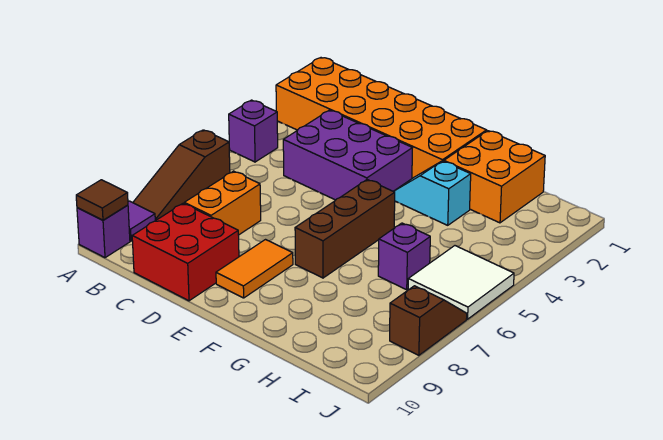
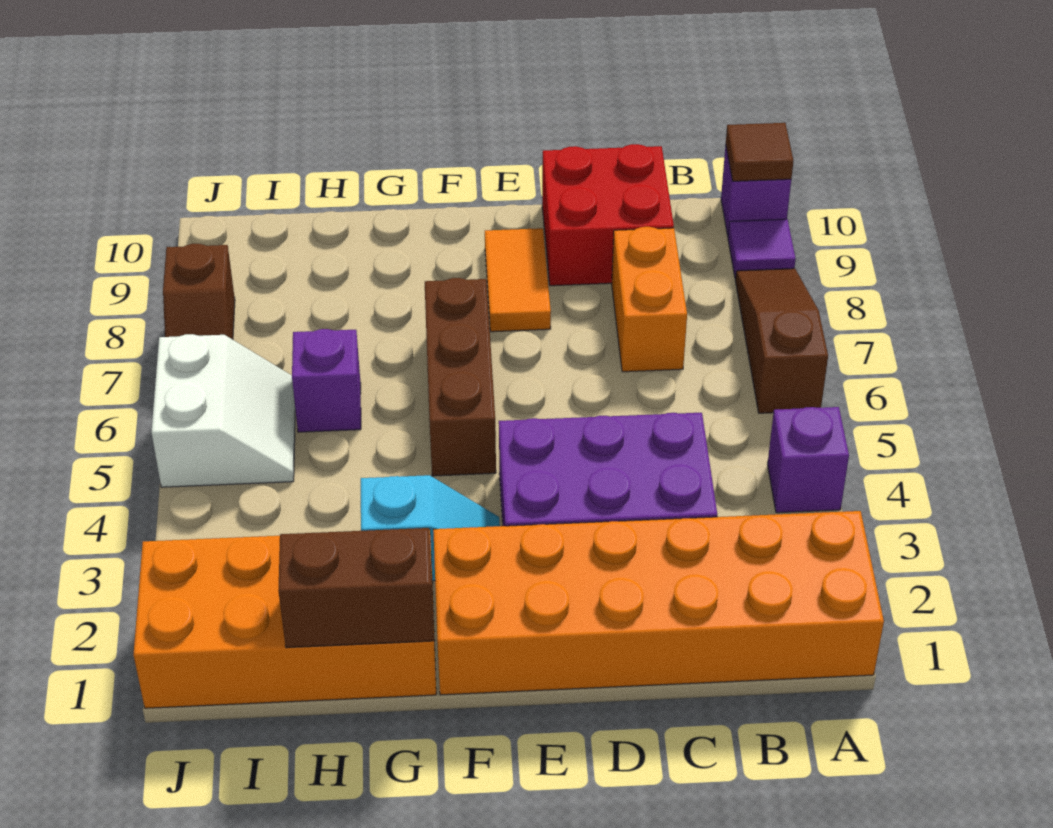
orange brick G1:H2 level 1 -> orange brick G1:J2 level 1
none -> brown brick G1:H1 level 2
white tile I5:J6 level 1 -> white slope I5:J6 level 1 top J

